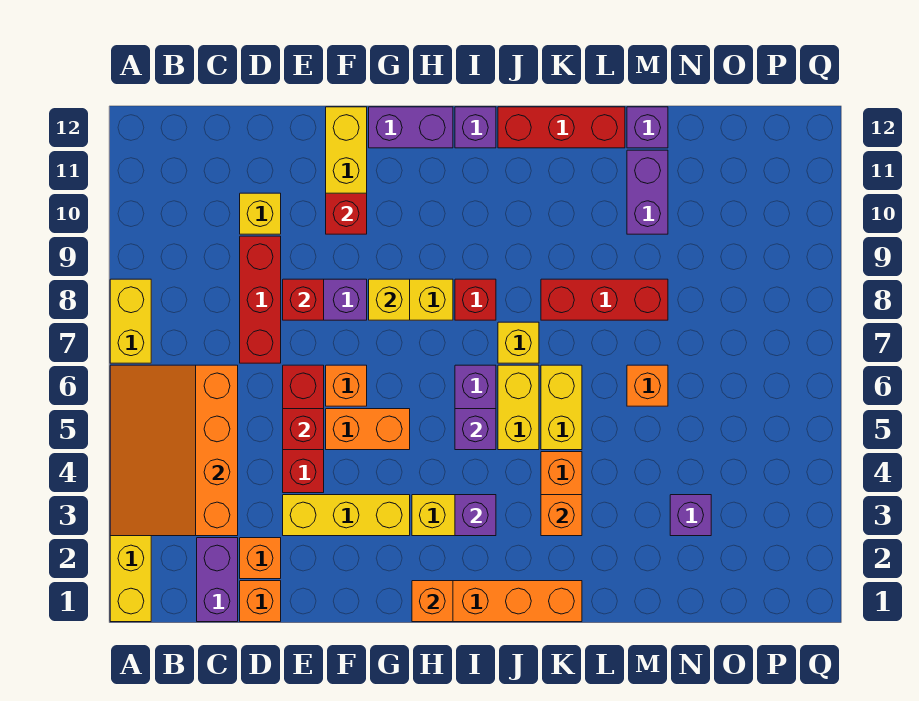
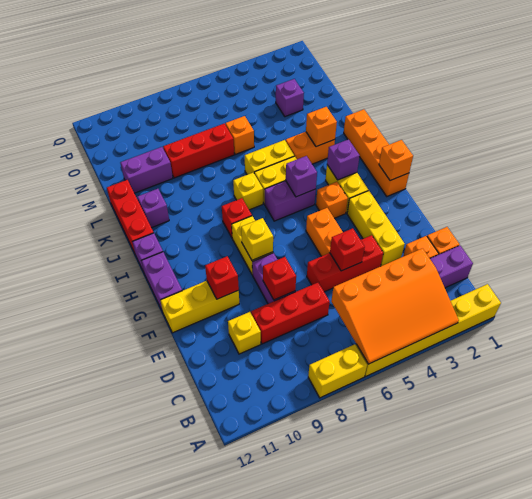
orange brick F6 level 1 -> orange brick H4 level 1
red brick K8:M8 level 1 -> red brick M7:M9 level 1
purple brick M12 level 1 -> purple brick K11 level 1

